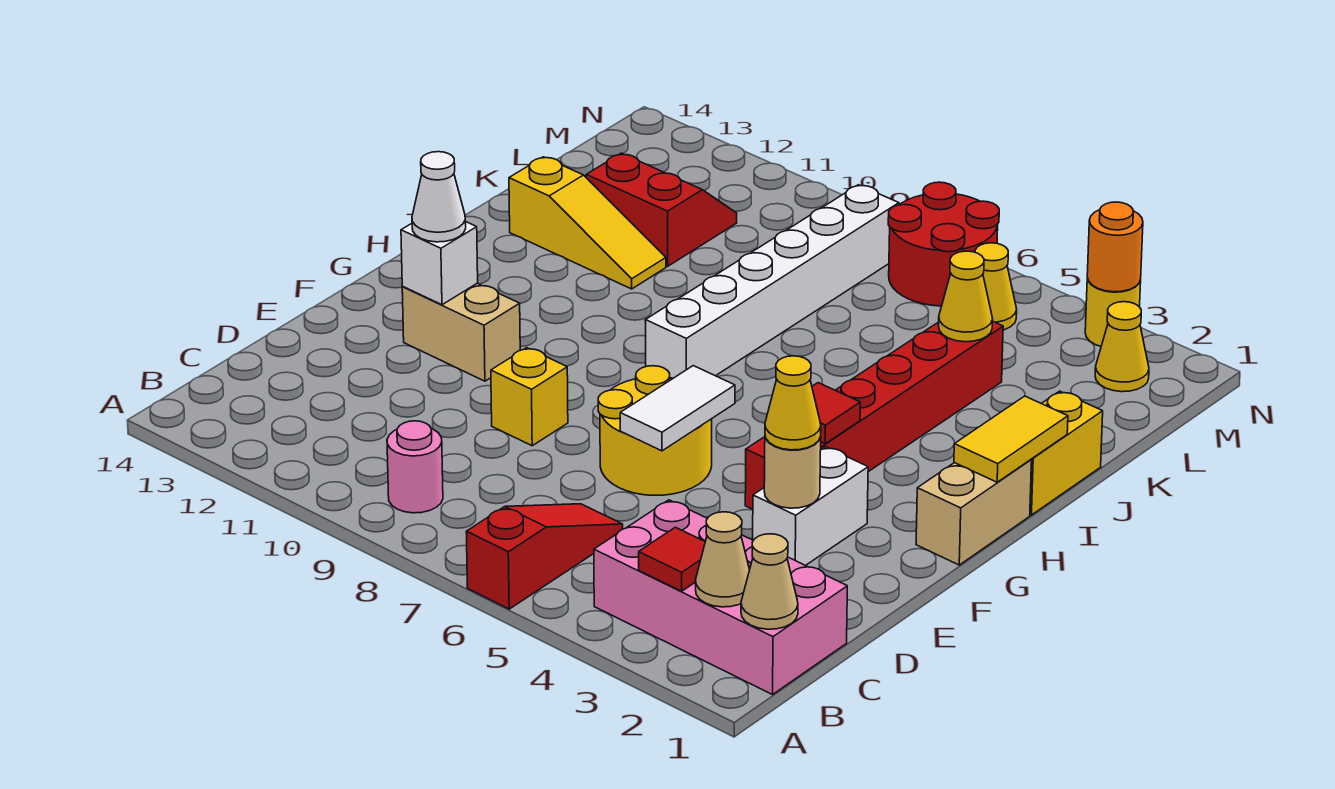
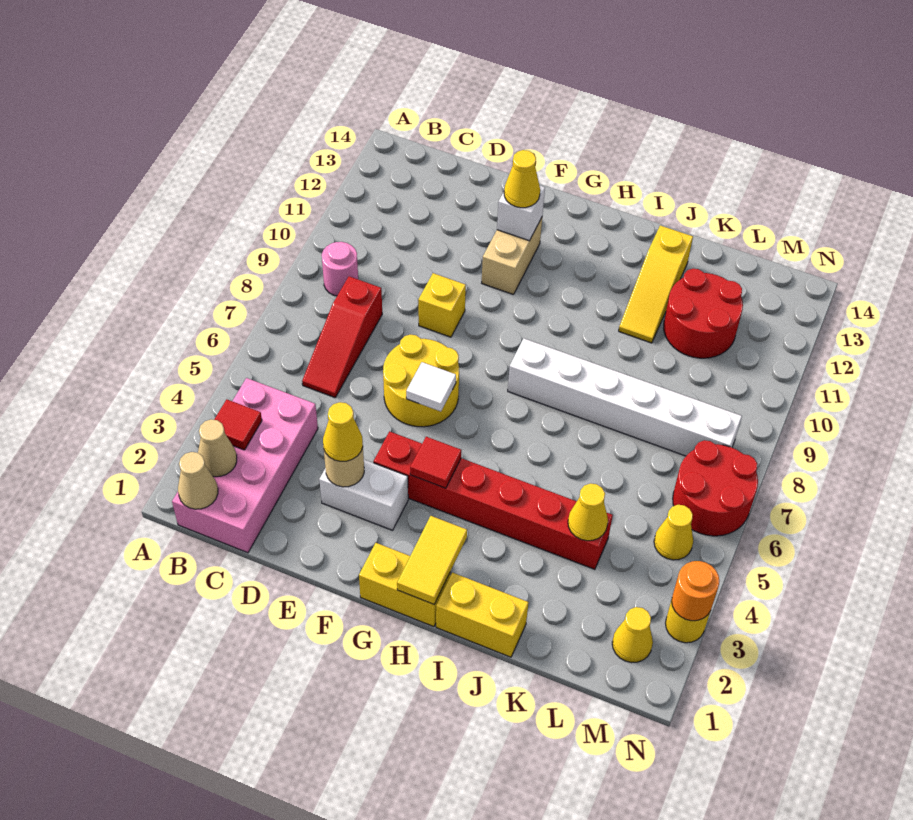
red slope A6:C6 level 1 top A -> red slope C6:C8 level 1 top 8
white tile E6:F6 level 2 -> white tile F6 level 2
white cone F12 level 3 -> yellow cone F12 level 3
tan brick G1:H1 level 1 -> yellow brick G1:H1 level 1
yellow tile H1:I1 level 2 -> yellow tile H1:H2 level 2
red slope K11:L12 level 1 top K -> red round brick K11:L12 level 1

